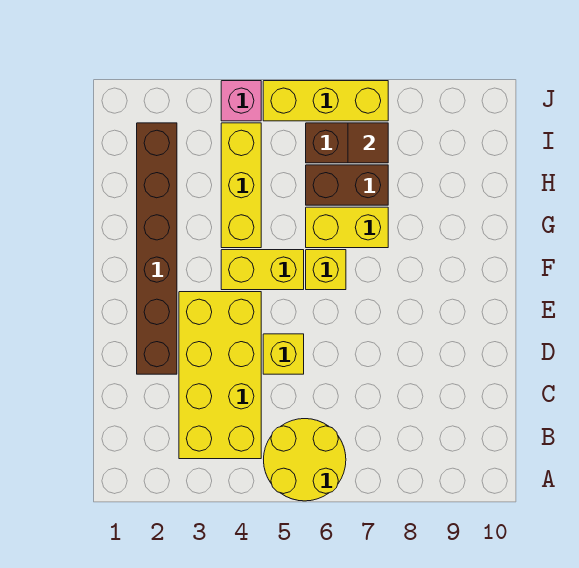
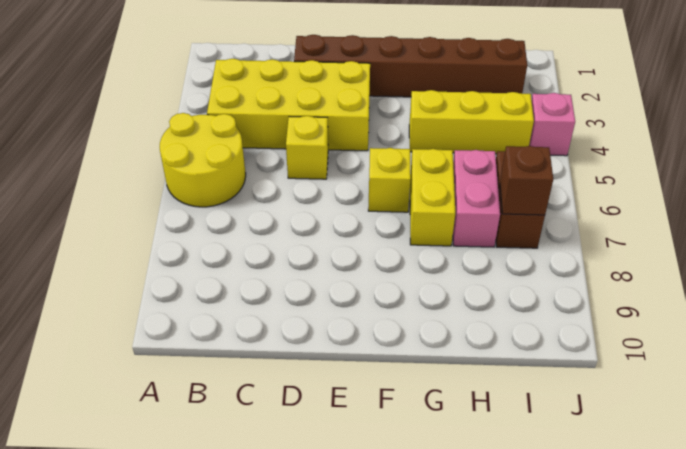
yellow brick F4:F5 level 1 -> none
brown brick H6:H7 level 1 -> pink brick H6:H7 level 1
brown tile I7 level 2 -> brown brick I7 level 2
yellow brick J5:J7 level 1 -> none

